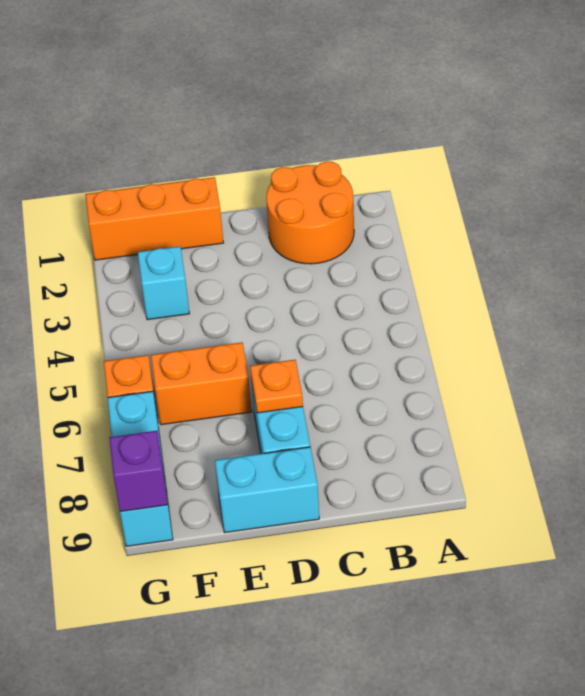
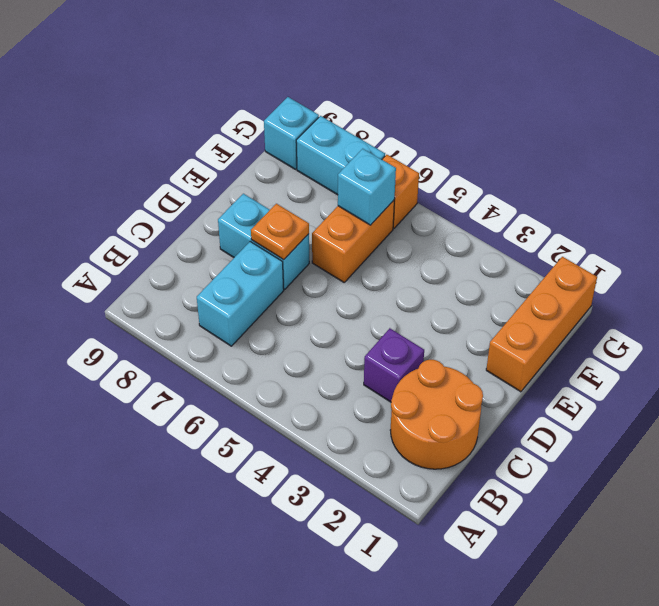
cyan brick D9:E9 level 1 -> cyan brick B7:C7 level 1
cyan brick F3 level 1 -> cyan brick F6 level 2
purple brick G9 level 2 -> purple brick C3 level 1

